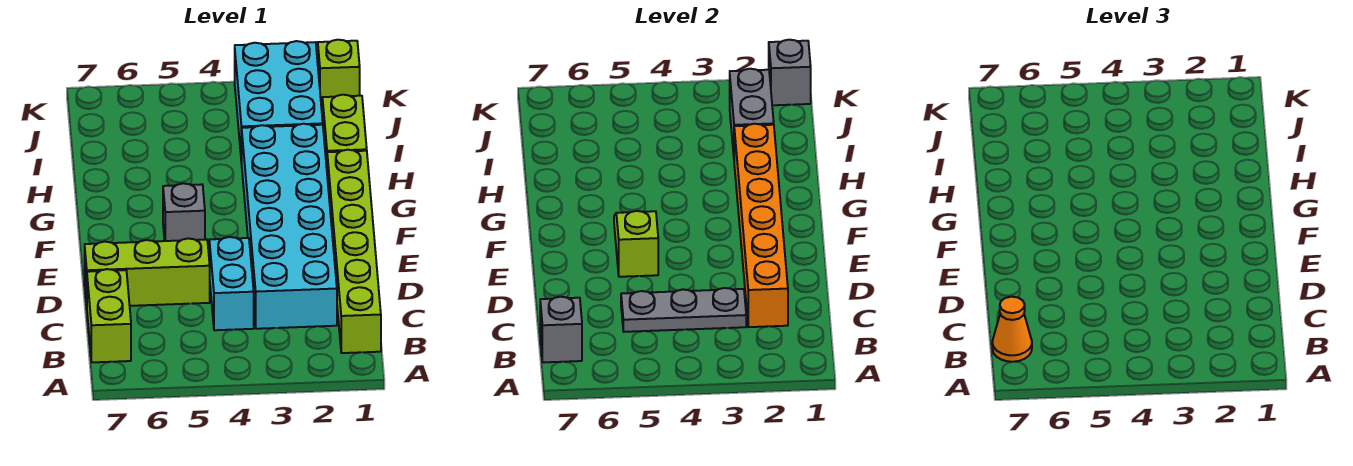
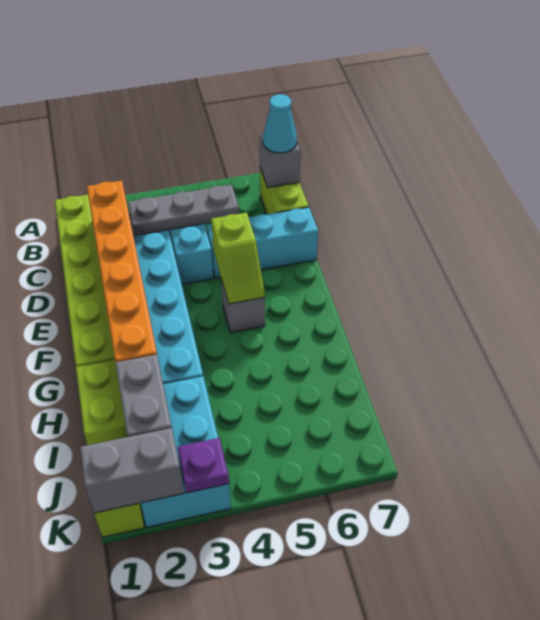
orange cone B7 level 3 -> cyan cone B7 level 3
lime brick D5:D7 level 1 -> cyan brick D5:D7 level 1
grey brick K1 level 2 -> grey brick K1:K2 level 2
none -> purple plate K3 level 2

